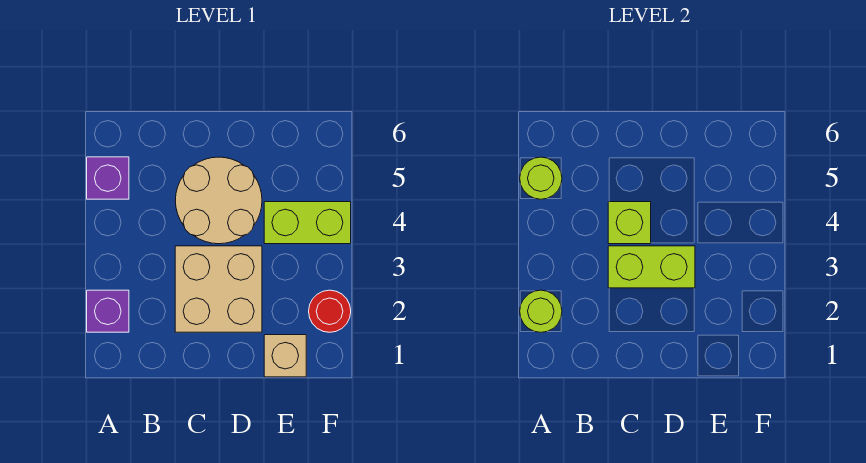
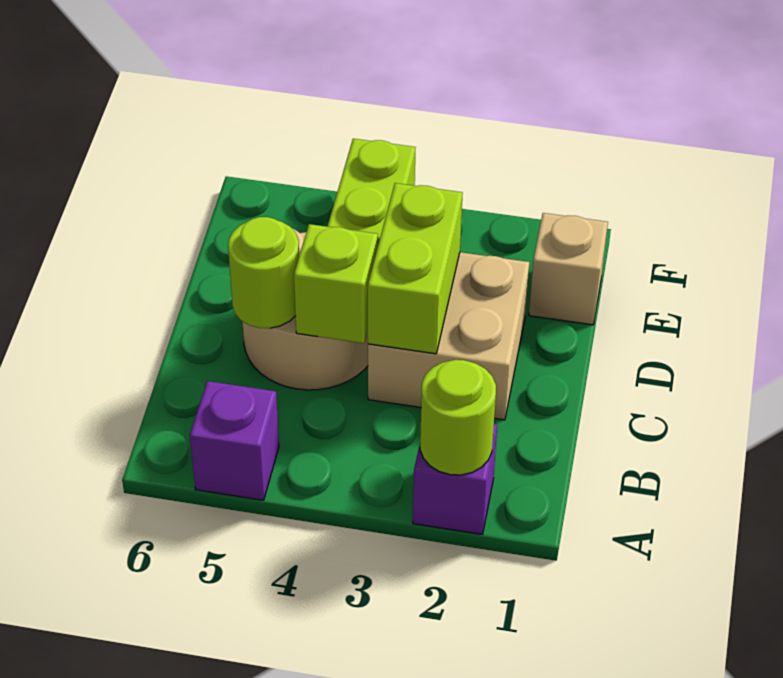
lime round brick A5 level 2 -> lime round brick C5 level 2
red round brick F2 level 1 -> none

